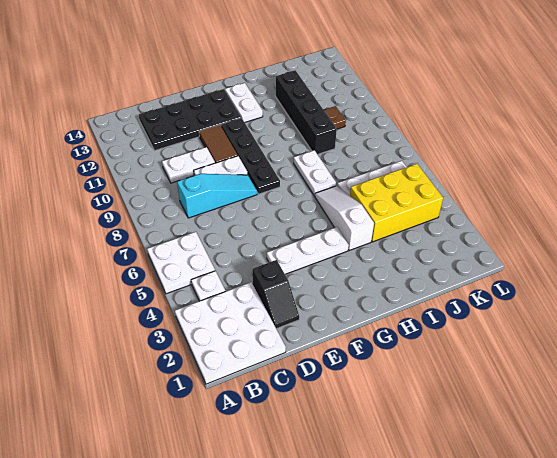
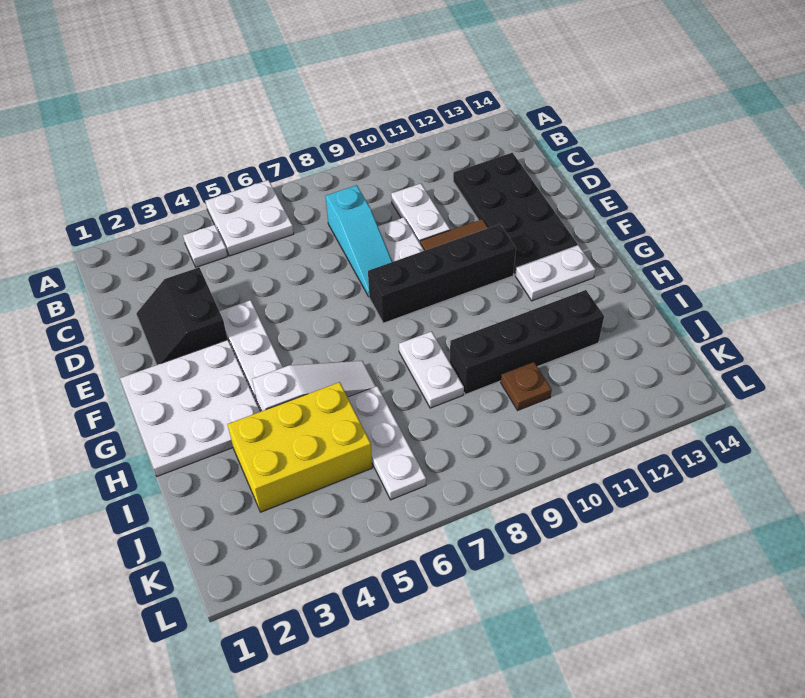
white plate A1:C3 level 1 -> white plate F1:H3 level 1
black slope D2:D3 level 1 top 3 -> black slope D2:E3 level 1 top 3
black plate F8:F11 level 1 -> black brick F8:F11 level 1
white plate H7:H8 level 1 -> white plate H8:I8 level 1
yellow brick I4:K5 level 1 -> yellow brick I3:J5 level 1

